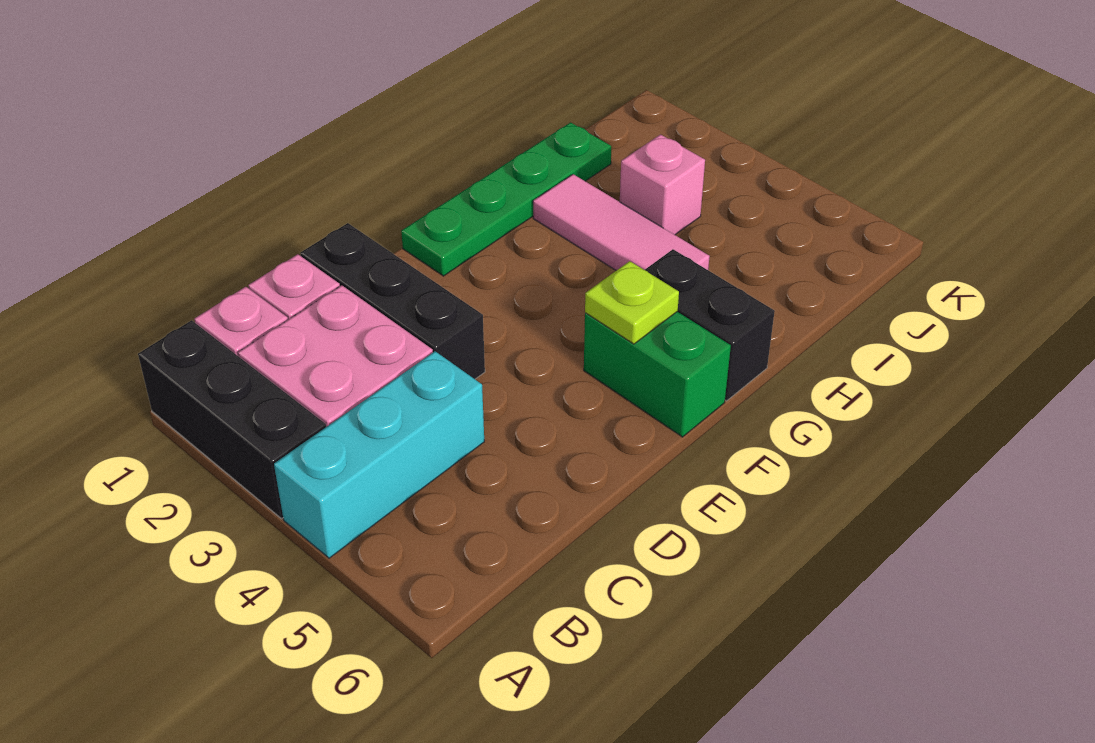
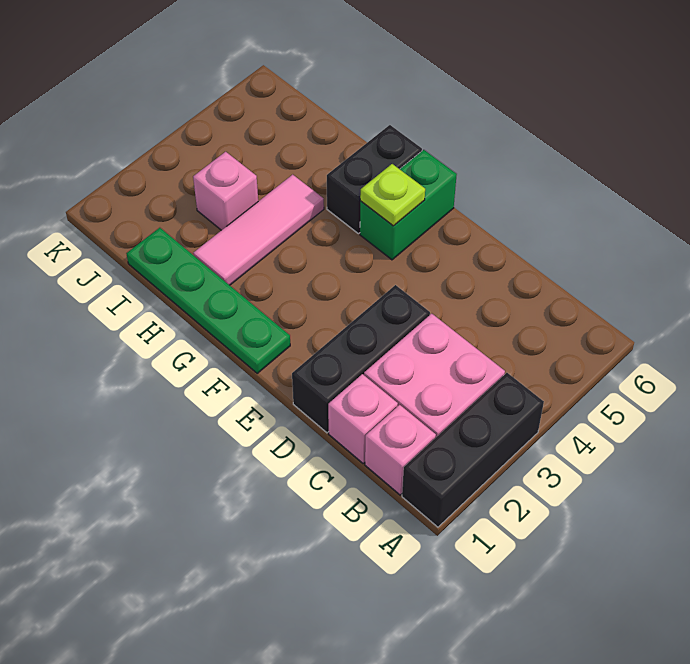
cyan brick A4:C4 level 1 -> none

